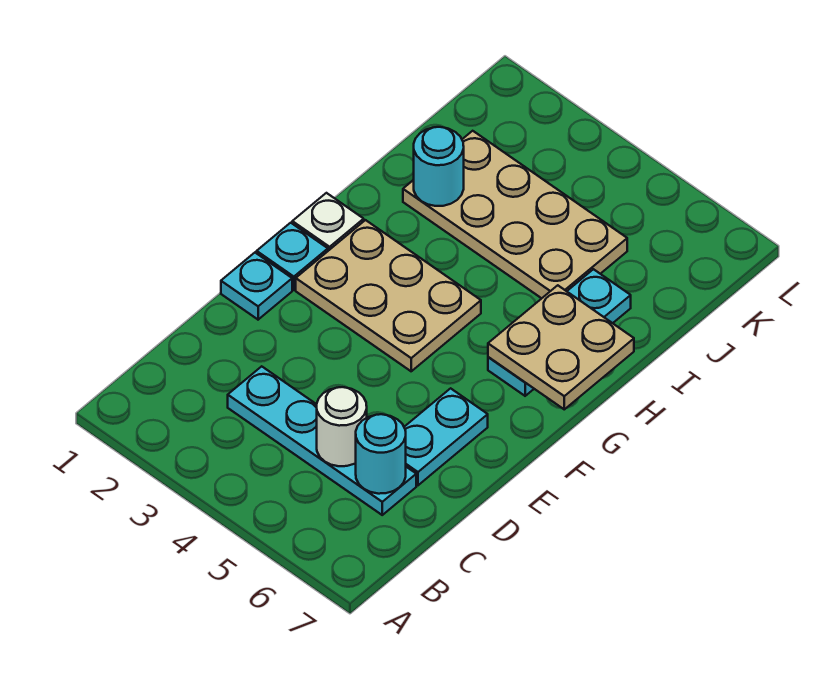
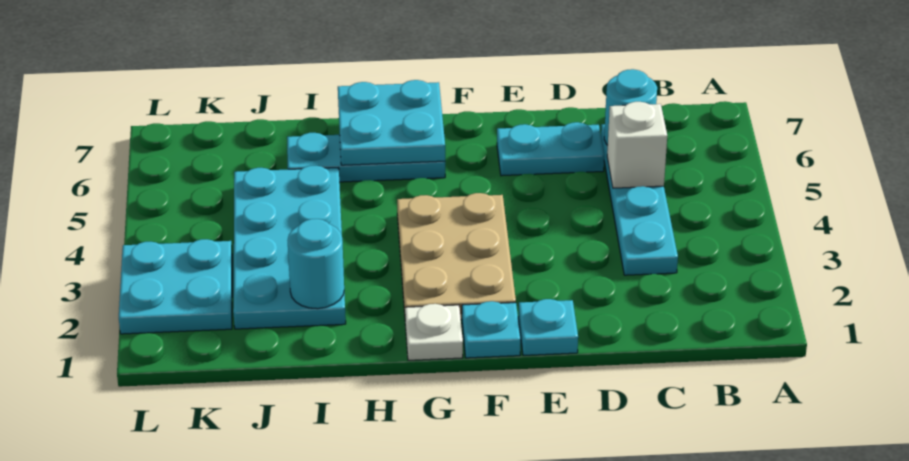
white round brick C5 level 2 -> white brick C5 level 2
tan plate G6:H7 level 2 -> cyan plate G6:H7 level 2
tan plate I2:J5 level 1 -> cyan plate I2:J5 level 1
none -> cyan plate K2:L3 level 1

